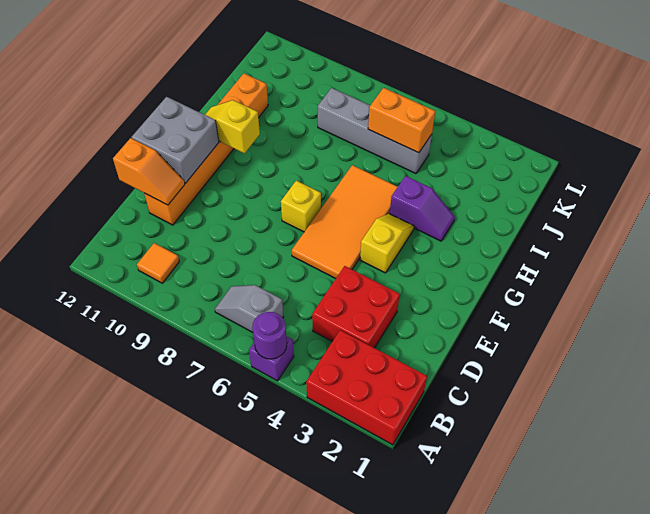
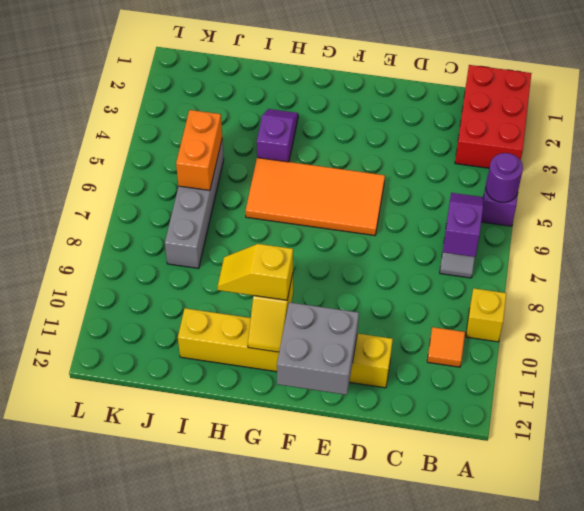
none -> purple slope B6:B7 level 2 top 7
red brick C3:D4 level 1 -> none
orange brick D11:I11 level 1 -> yellow brick D11:I11 level 1
orange slope D11:D12 level 2 top 12 -> none
yellow slope F4:G4 level 1 top F -> yellow slope G10:H10 level 3 top G
yellow brick F7 level 1 -> yellow brick A9 level 1

